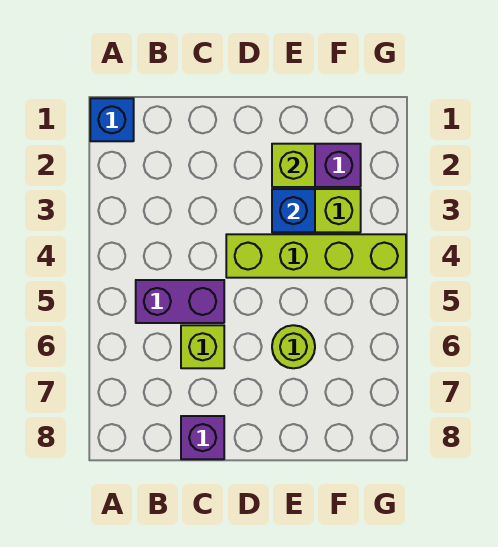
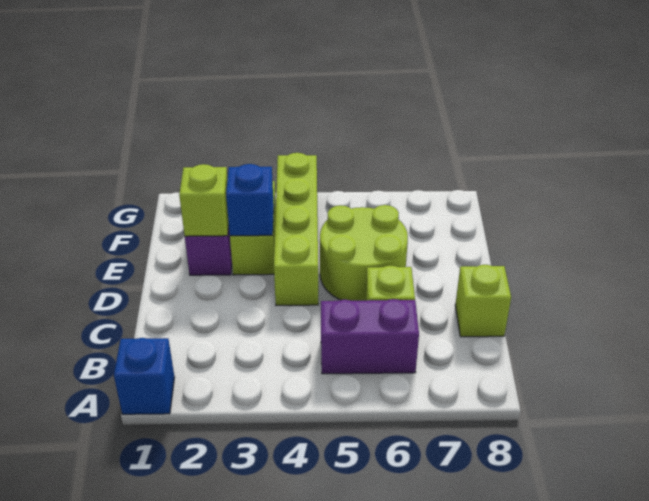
purple brick B5:C5 level 1 -> purple brick B5:B6 level 1
purple brick C8 level 1 -> lime brick C8 level 1
lime round brick E6 level 1 -> lime round brick D5:E6 level 1

